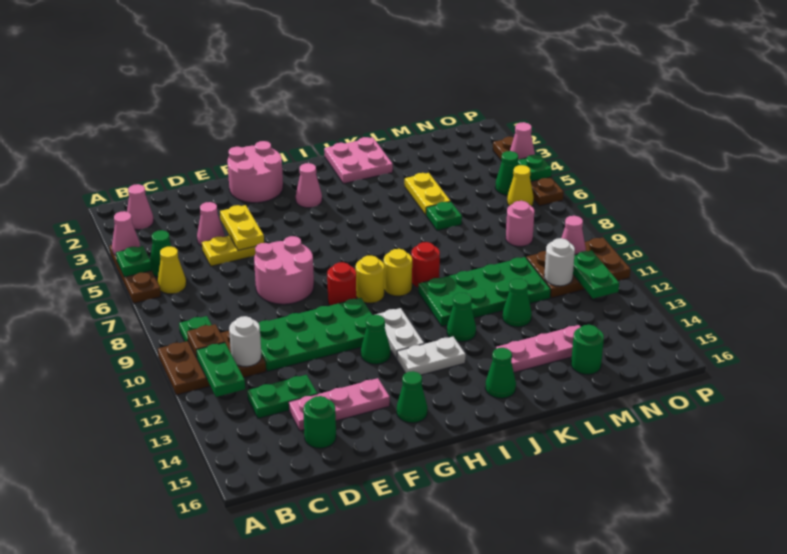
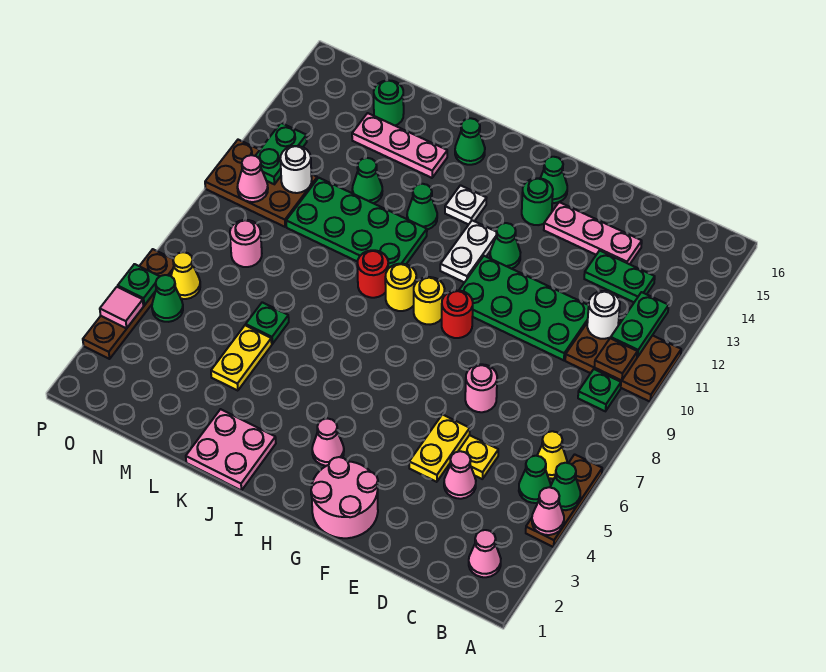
green plate A5 level 2 -> green cone A5 level 2
green round brick D15 level 1 -> green round brick G14 level 1
pink round brick E7:F8 level 1 -> pink round brick E7 level 1
white plate H13:I13 level 1 -> white plate I13 level 1
pink cone P4 level 2 -> pink tile P4 level 2

